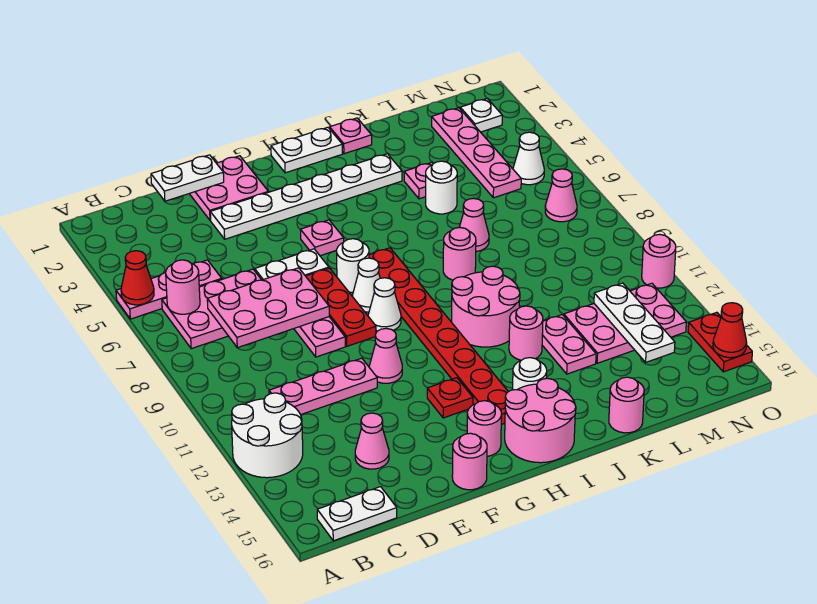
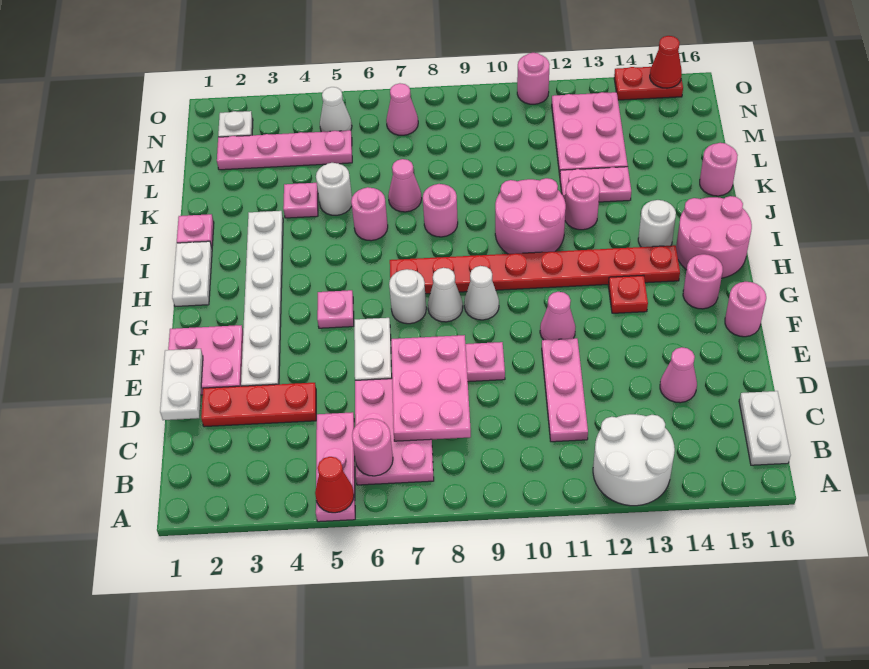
red plate F7:F9 level 1 -> red plate D2:D4 level 1
none -> pink round brick J6 level 1
white plate M12:M14 level 2 -> none

